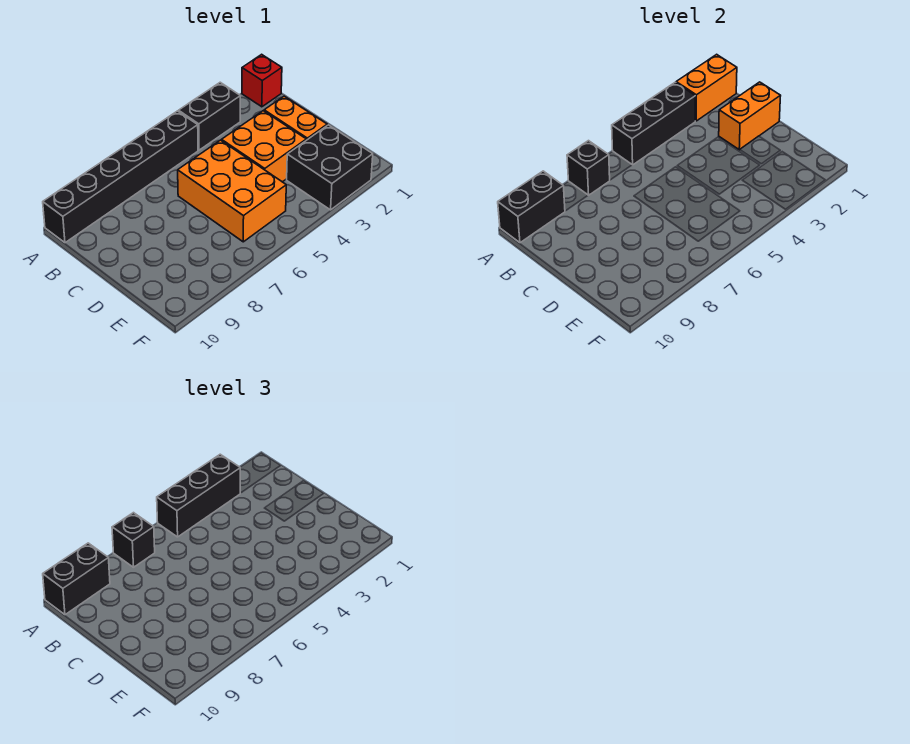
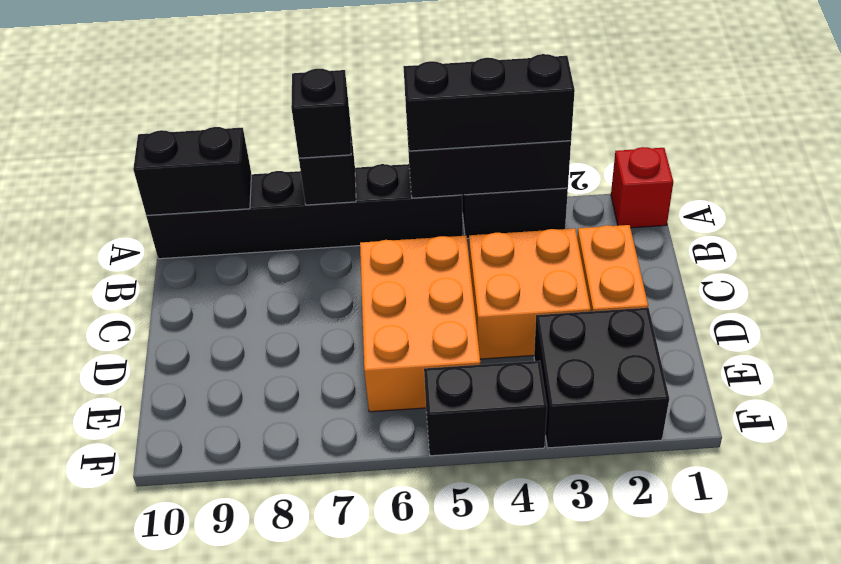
orange brick A1:A2 level 2 -> none
black brick A9:A10 level 3 -> black brick F4:F5 level 1
orange brick C1:C2 level 2 -> none

